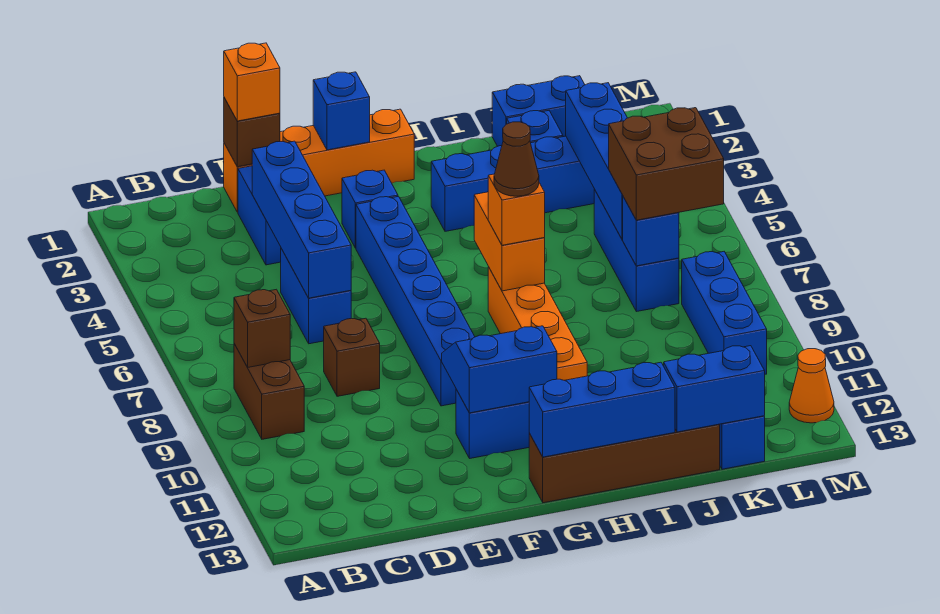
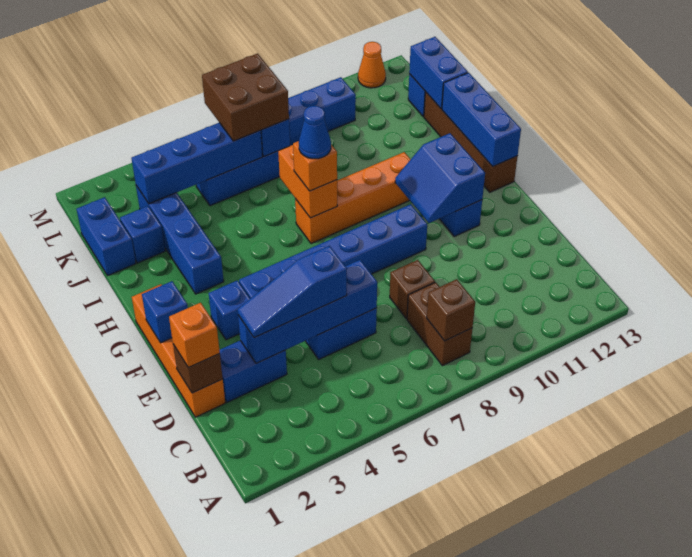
brown brick B8:B9 level 1 -> brown brick B8:C8 level 1
none -> blue slope D3:D5 level 3 top 5
orange brick H6:H7 level 2 -> orange brick H7:I7 level 2
brown cone H7 level 4 -> blue cone H7 level 4

